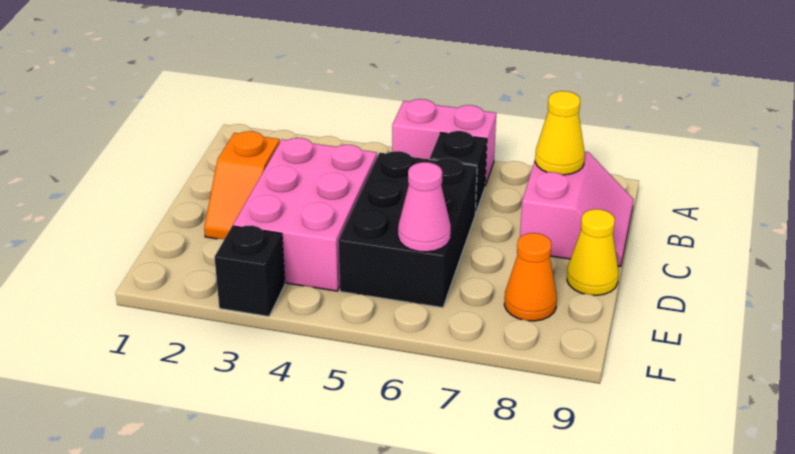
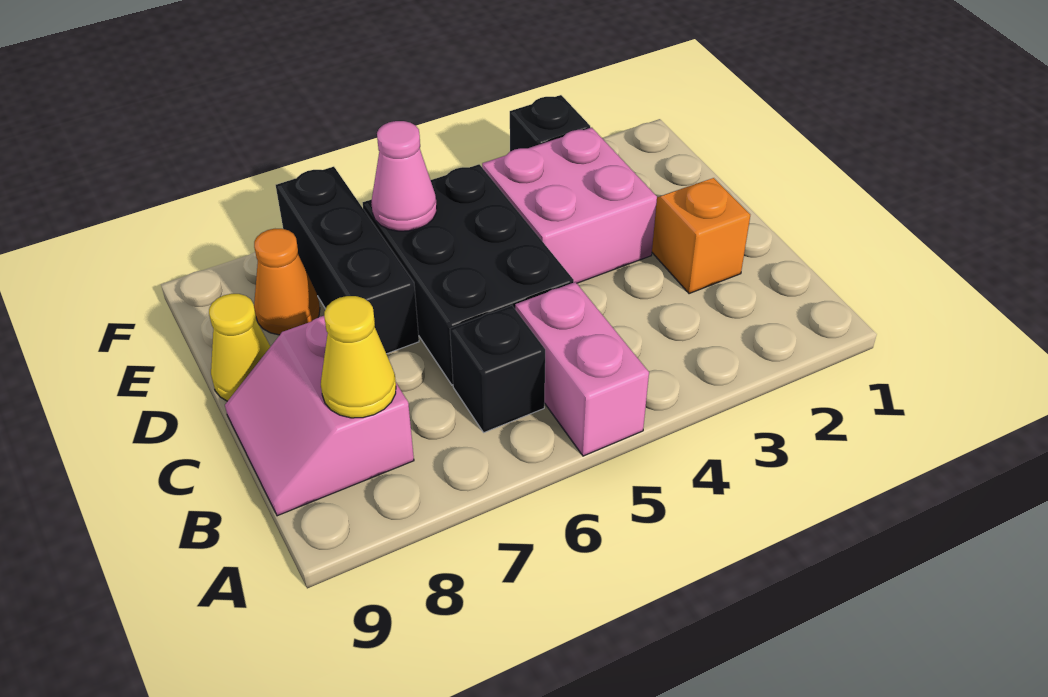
pink brick A5:A6 level 1 -> pink brick A5:B5 level 1
pink brick C3:E4 level 1 -> pink brick D3:E4 level 1
none -> black brick D7:F7 level 1

